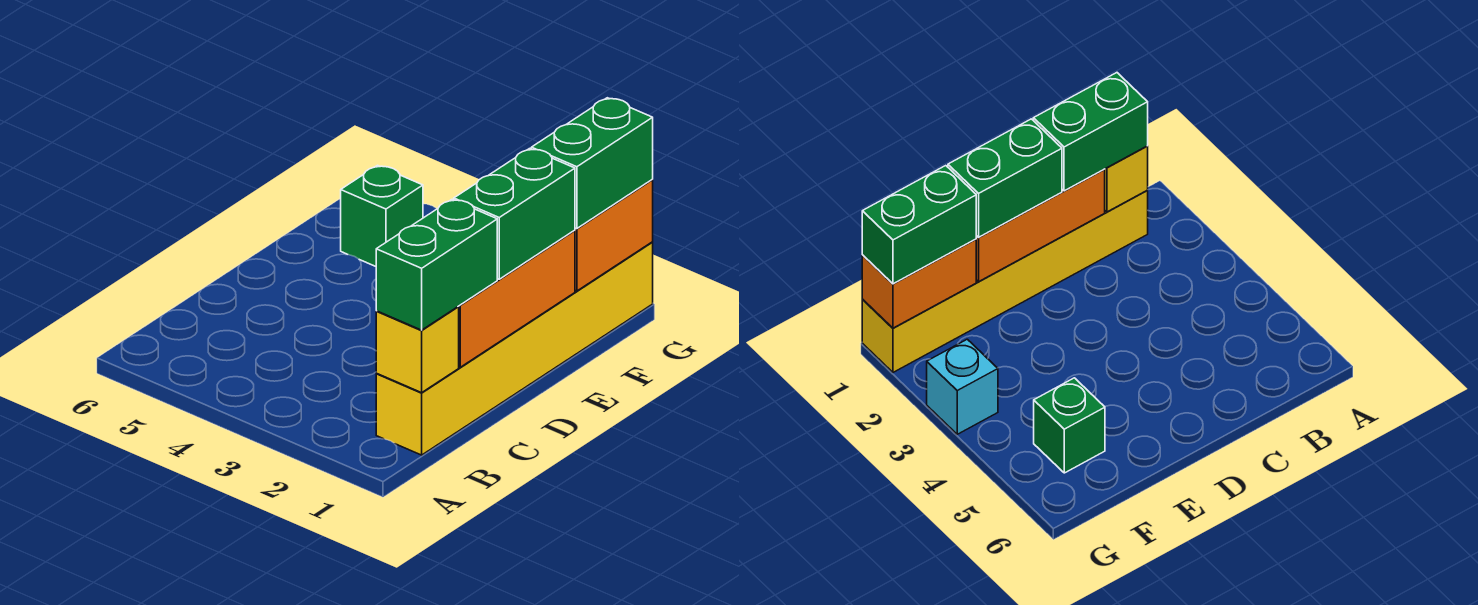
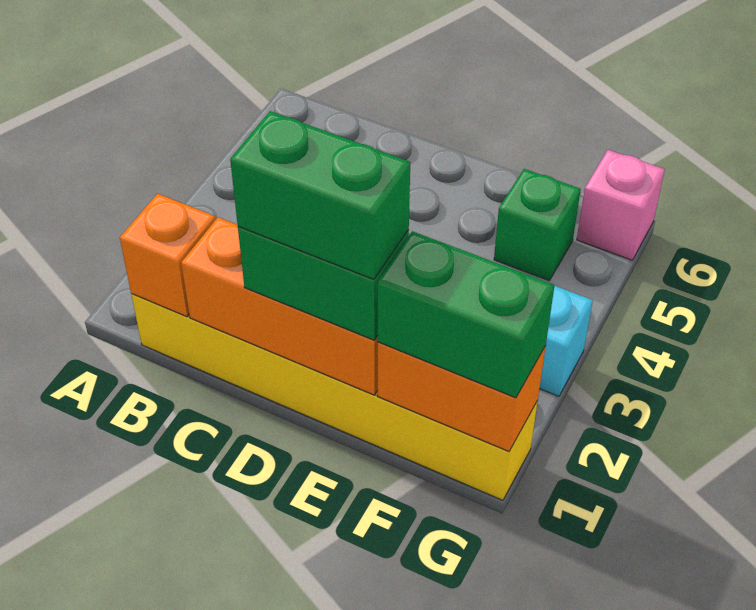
yellow brick B1 level 2 -> orange brick B1 level 2
green brick B1:C1 level 3 -> green brick D1:E1 level 4
none -> pink brick G6 level 1

